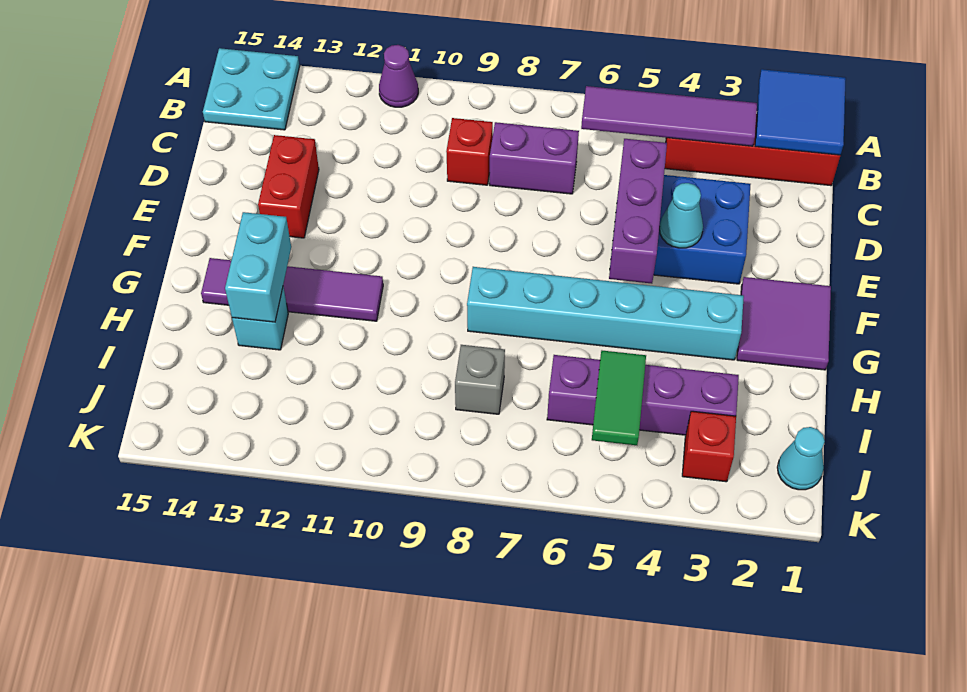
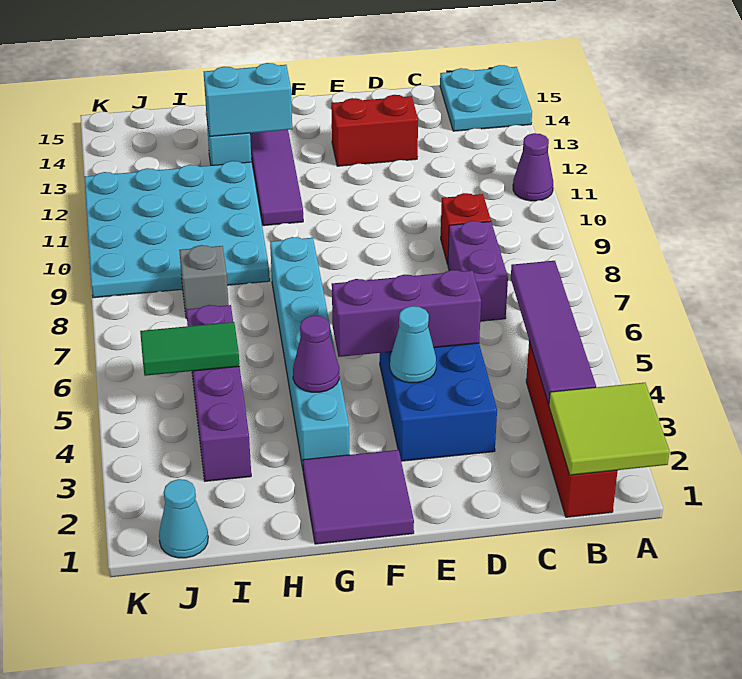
blue tile A1:B2 level 2 -> lime tile A1:B2 level 2
none -> purple cone G4 level 2
none -> cyan plate H9:K12 level 1
red brick J3 level 1 -> none

